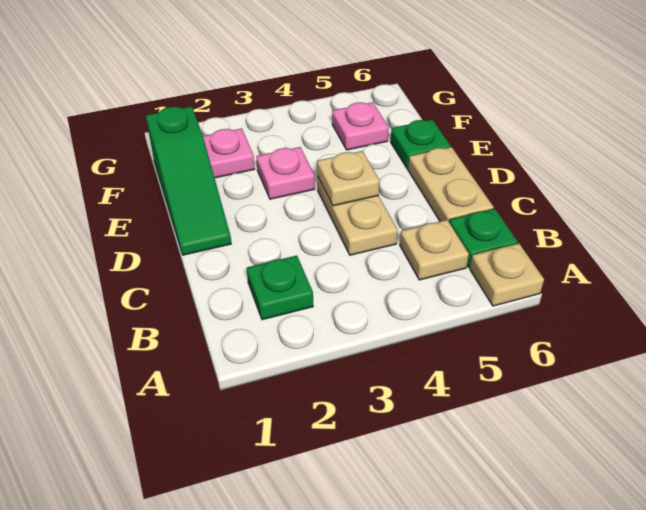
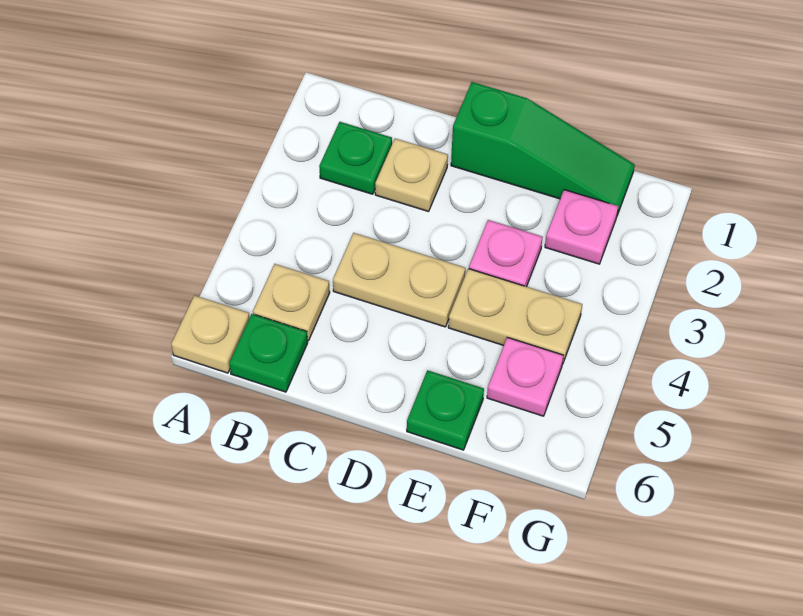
tan plate C6:D6 level 1 -> tan plate E4:F4 level 1
green slope D1:F1 level 1 top F -> green slope D1:F1 level 1 top D
tan plate D4 level 2 -> tan plate C2 level 1

